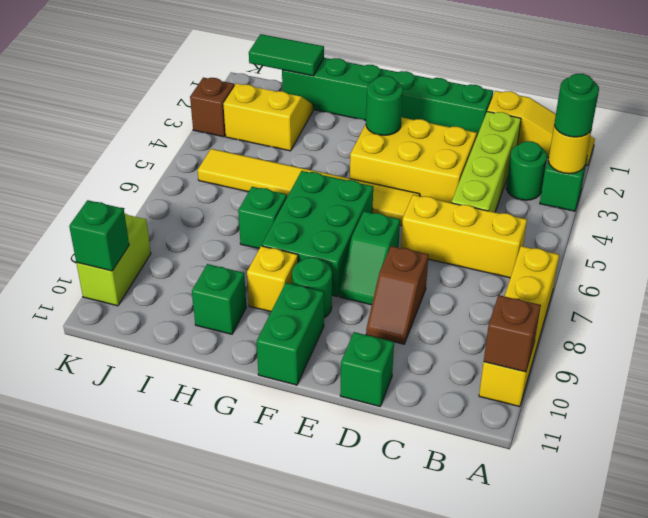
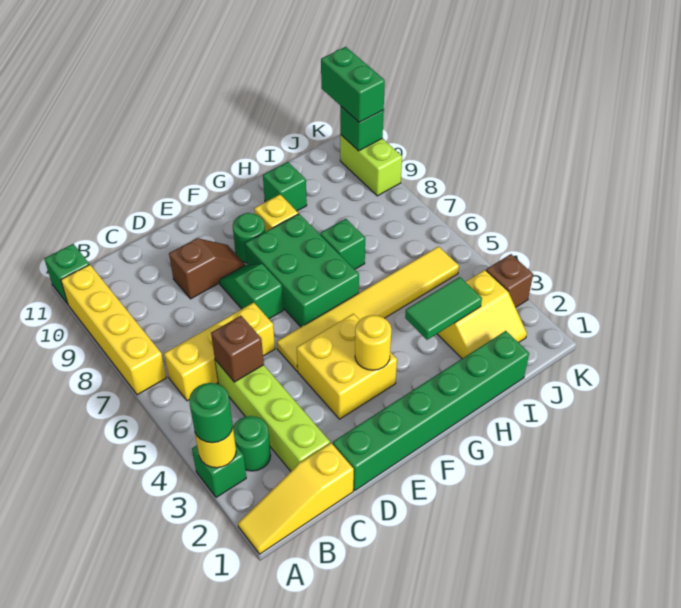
brown brick A10 level 2 -> brown brick C5 level 2
yellow brick D3:F4 level 1 -> yellow brick E3:F4 level 1
brown slope D8:D9 level 1 top 8 -> brown slope D9:E9 level 1 top D
green brick D11 level 1 -> green brick A11 level 1
green round brick F3 level 2 -> yellow round brick F3 level 2
green brick F10:F11 level 1 -> green brick K10:K11 level 3
green tile I1:J1 level 2 -> green tile H3:I3 level 2

